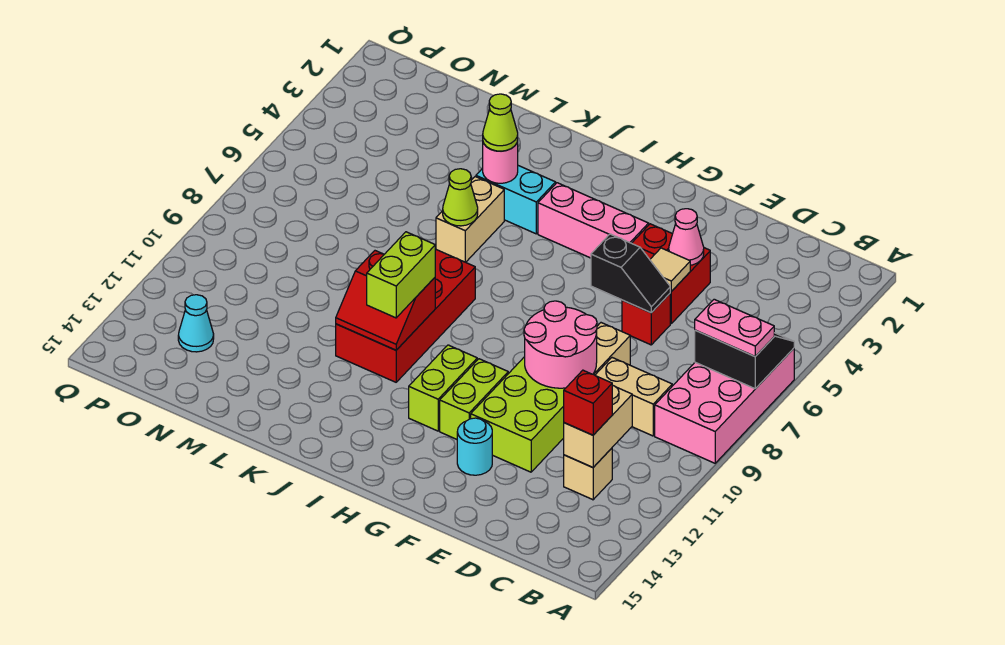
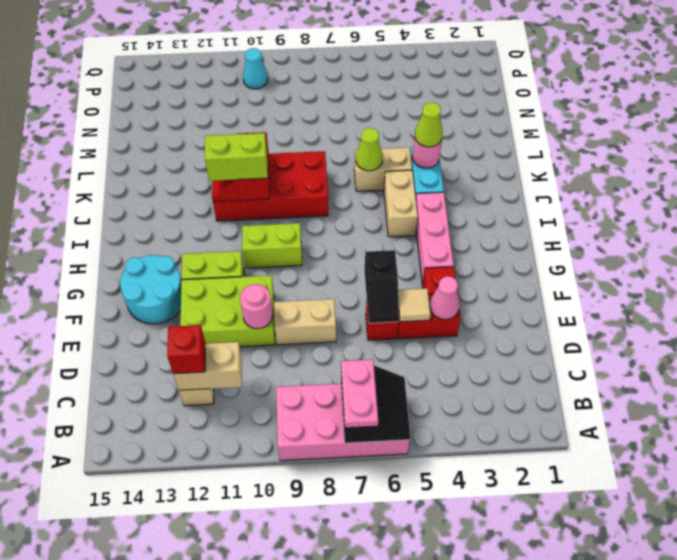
tan brick C9:D9 level 1 -> tan brick I5:J5 level 1
pink round brick E9:F10 level 2 -> pink round brick E10 level 2
cyan round brick F13 level 1 -> cyan round brick F13:G14 level 1
lime brick H11:H12 level 1 -> lime brick H9:H10 level 1
cyan cone O13 level 1 -> cyan cone P10 level 1

